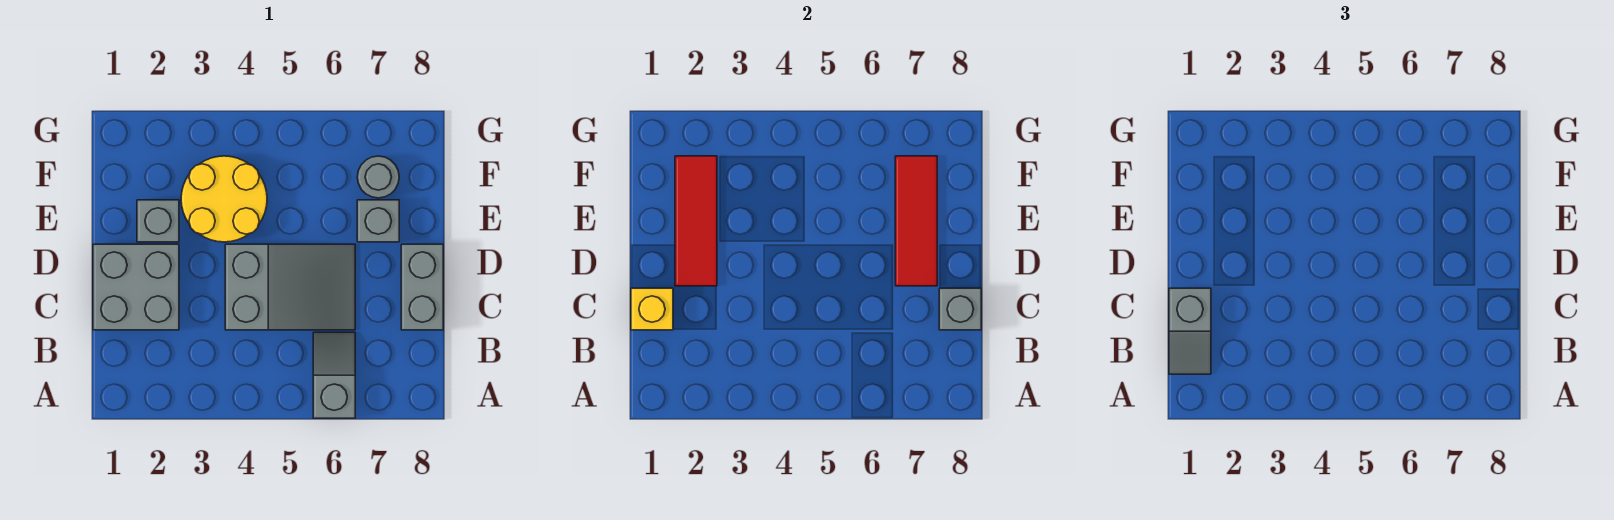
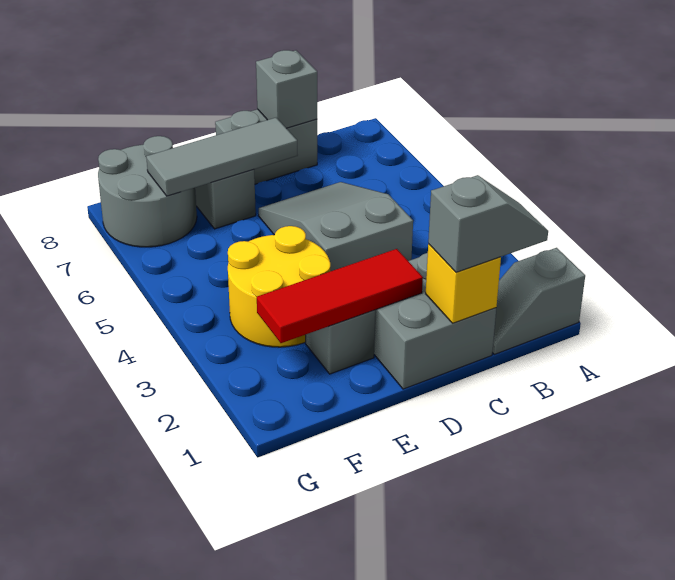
grey slope A6:B6 level 1 top A -> grey slope A1:B1 level 1 top A
red tile D7:F7 level 2 -> grey tile D7:F7 level 2
grey round brick F7 level 1 -> grey round brick F7:G8 level 1

